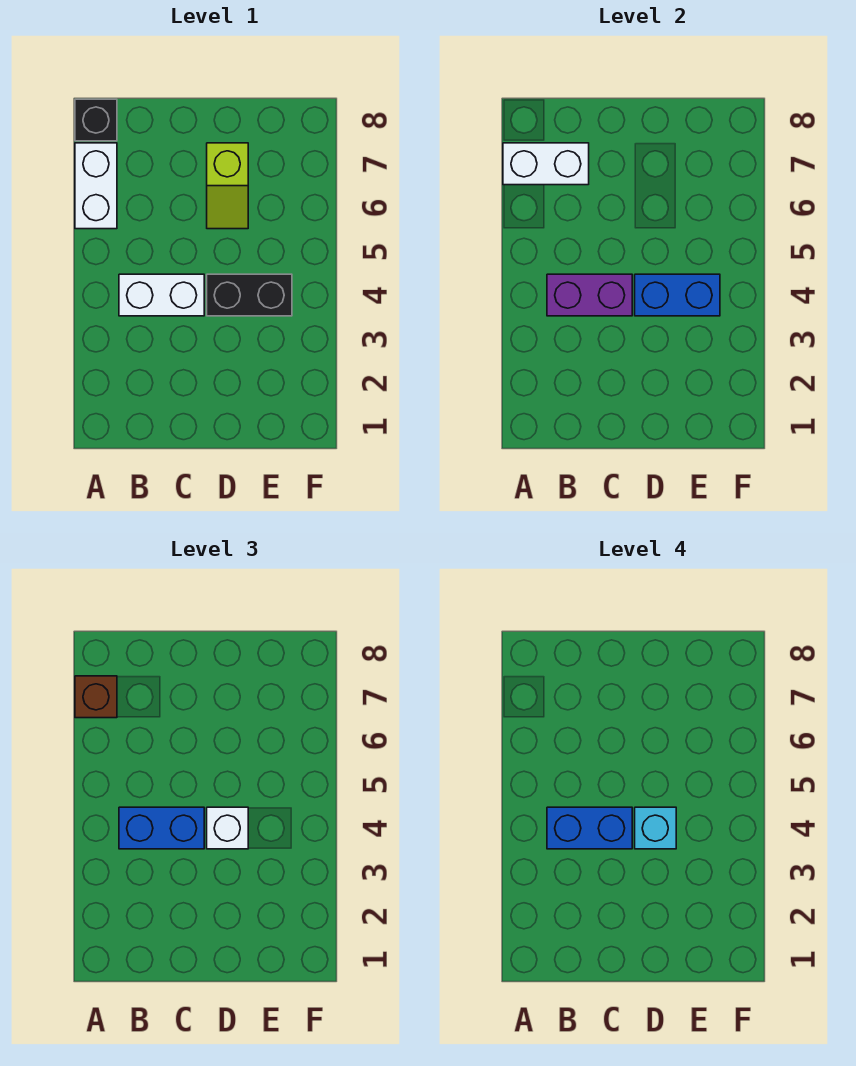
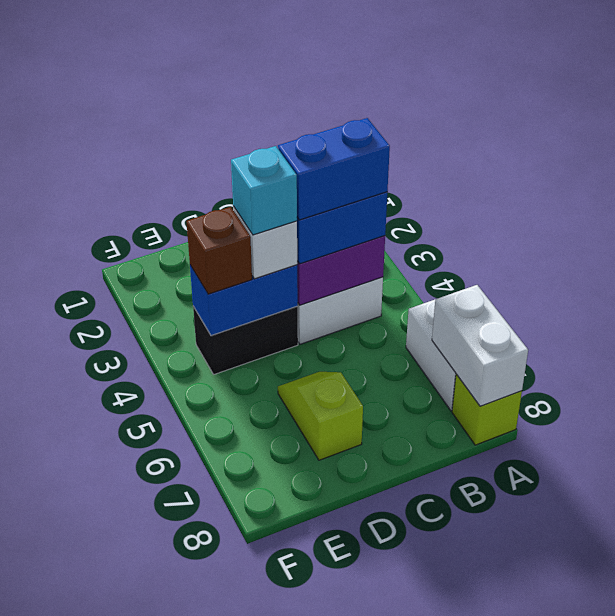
white brick A7:B7 level 2 -> white brick A7:A8 level 2
brown brick A7 level 3 -> brown brick E4 level 3
black brick A8 level 1 -> lime brick A8 level 1

